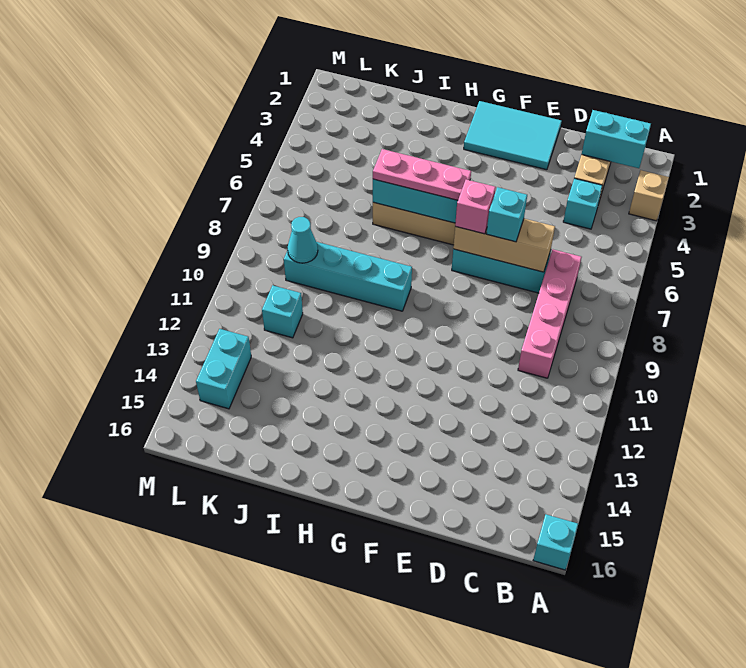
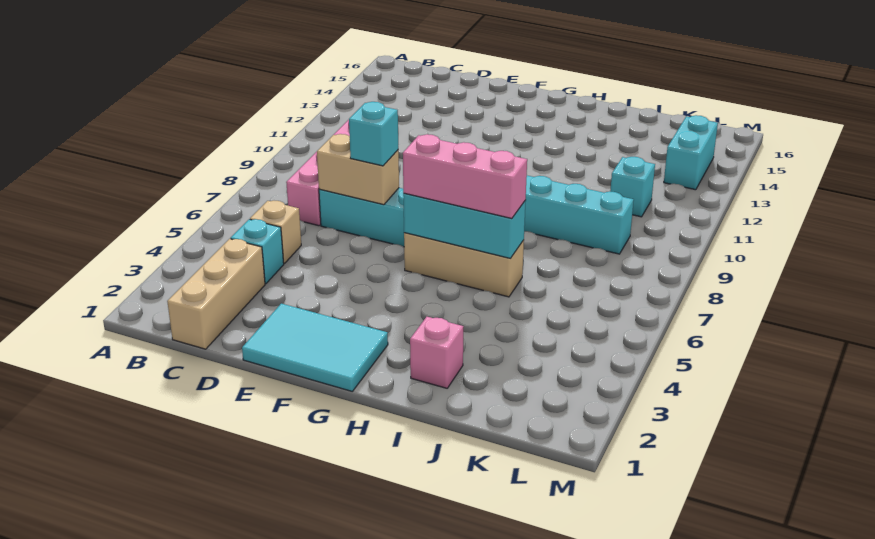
tan brick A3 level 1 -> tan brick C5 level 1
cyan brick A16 level 1 -> none
cyan brick B2:C2 level 2 -> none
tan brick D7:F7 level 2 -> tan brick D7:E7 level 2
pink brick F7 level 3 -> pink brick I2 level 1
pink plate G6:I6 level 3 -> pink brick G6:I6 level 3
cyan cone K9 level 2 -> none

